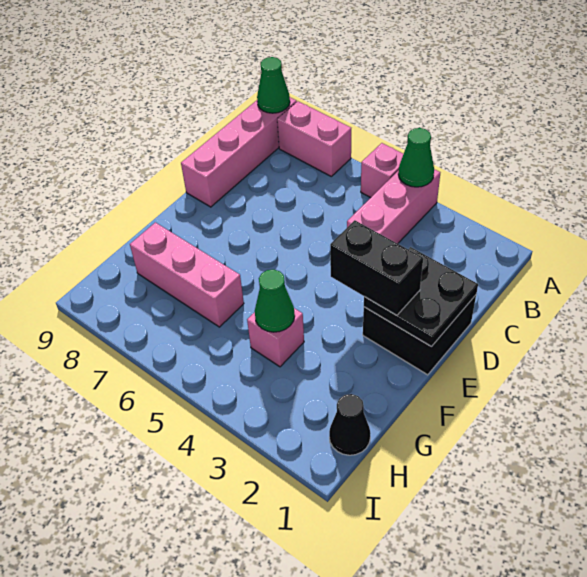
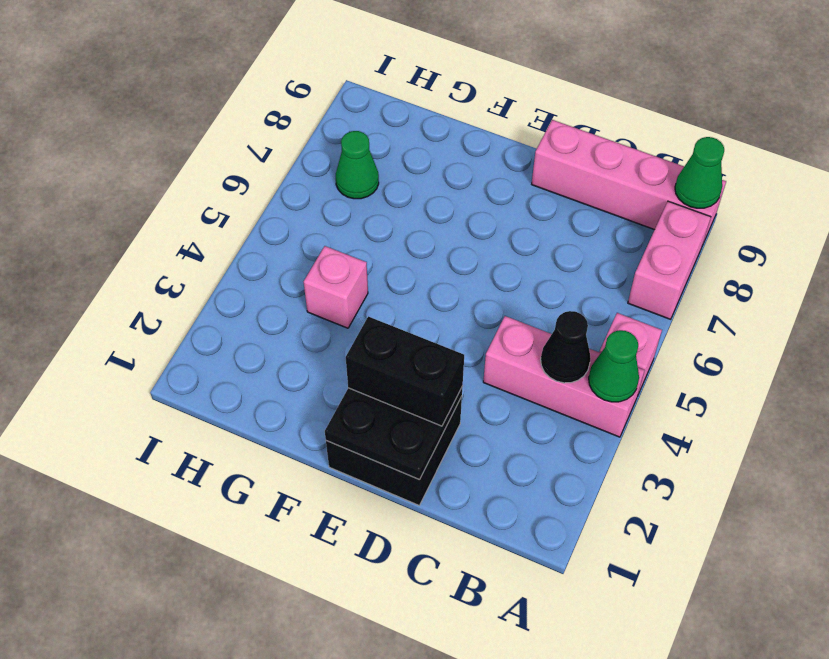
black brick E2:E3 level 3 -> black brick D2:E2 level 3
green cone G4 level 2 -> green cone H7 level 1
pink brick G6:G8 level 1 -> none
black cone H1 level 1 -> black cone B4 level 2

